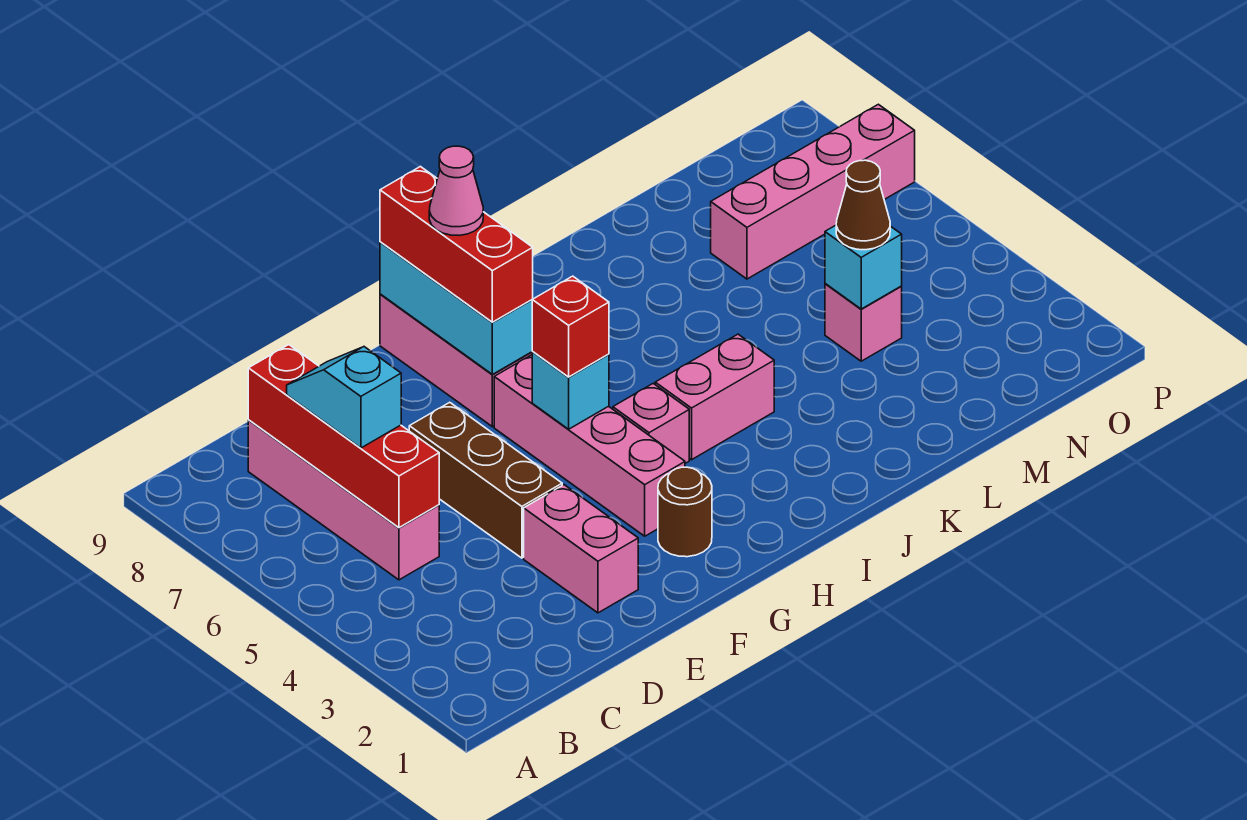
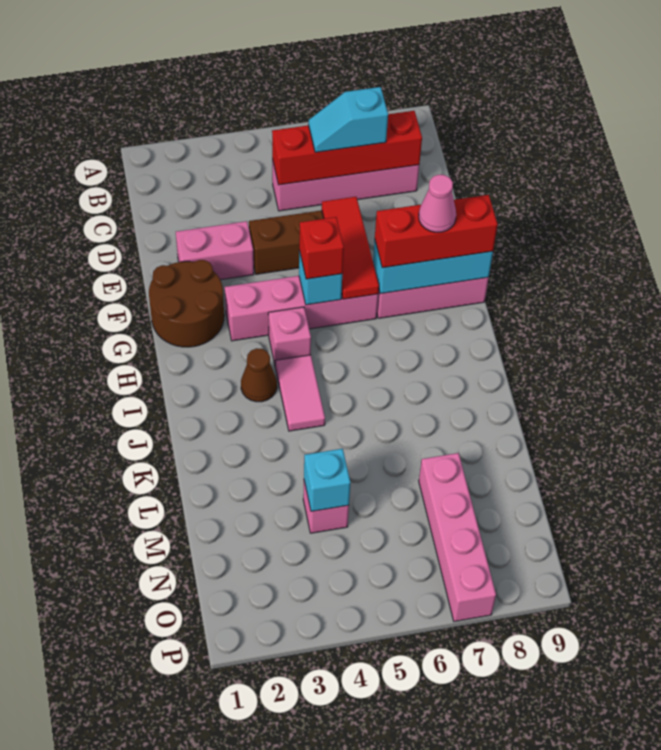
cyan slope C6:C7 level 3 top 6 -> cyan slope C6:C7 level 3 top 7
none -> red tile E6:G6 level 2
brown round brick G2 level 1 -> brown round brick F1:G2 level 1
pink brick I4:J4 level 1 -> pink tile I4:J4 level 1
brown cone M4 level 3 -> brown cone I3 level 1

